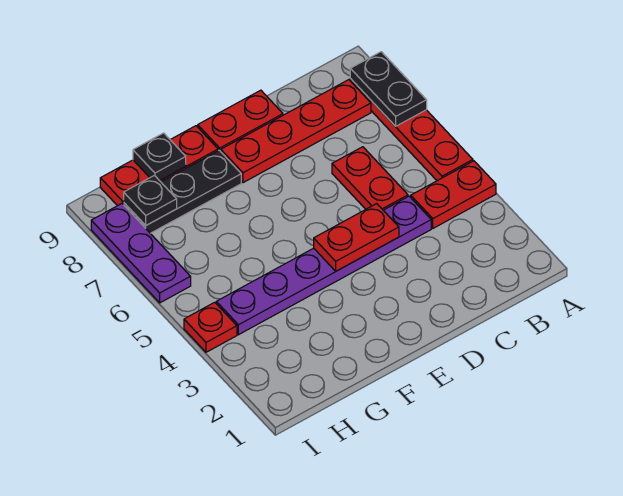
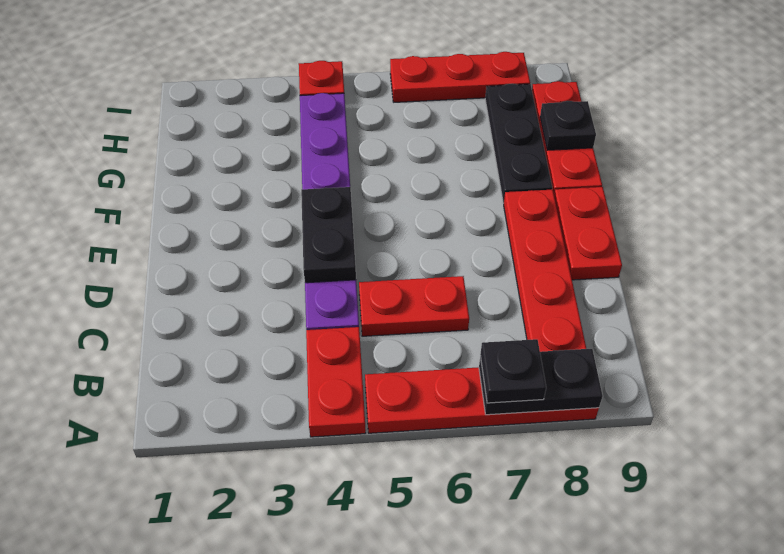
red plate D4:E4 level 2 -> black plate D4:E4 level 2
black plate H8 level 2 -> black plate A7 level 3
purple plate I6:I8 level 1 -> red plate I6:I8 level 1

